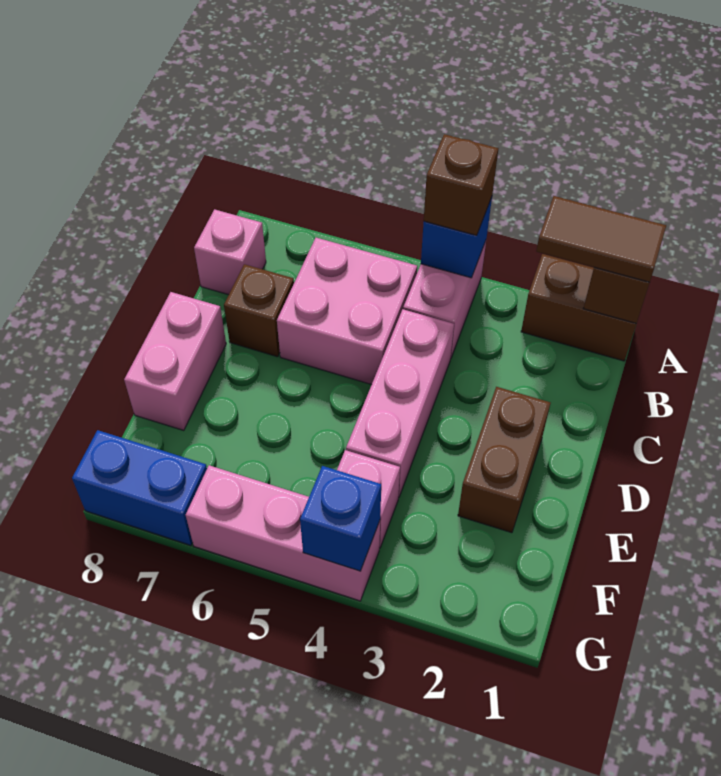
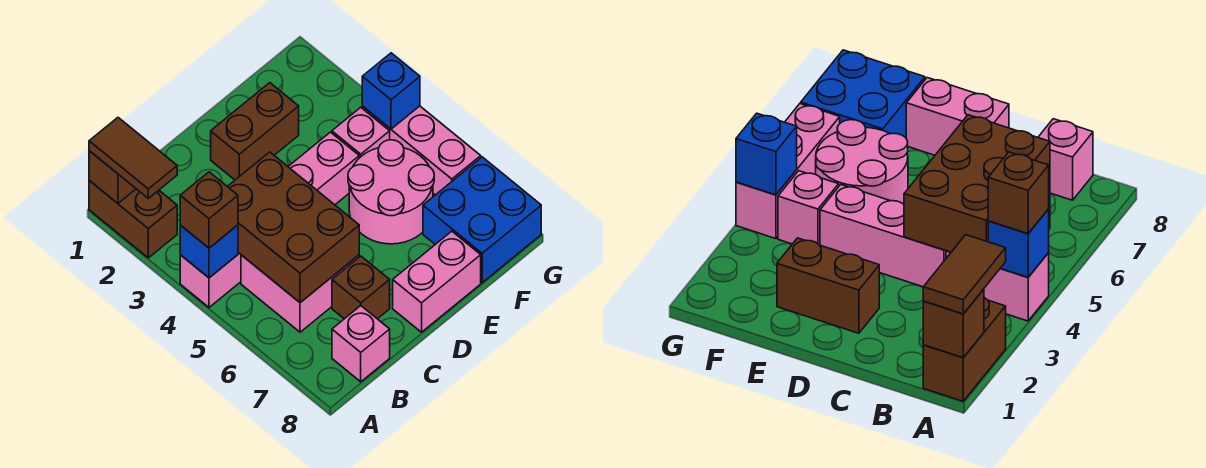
none -> brown brick B4:C6 level 2
none -> pink round brick E5:F6 level 1
blue brick G7:G8 level 1 -> blue brick F7:G8 level 1

